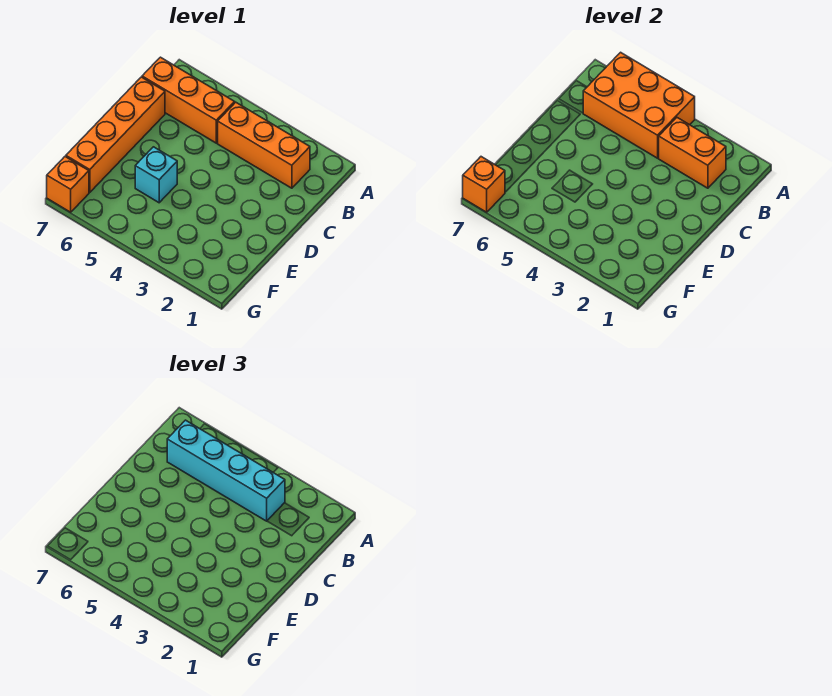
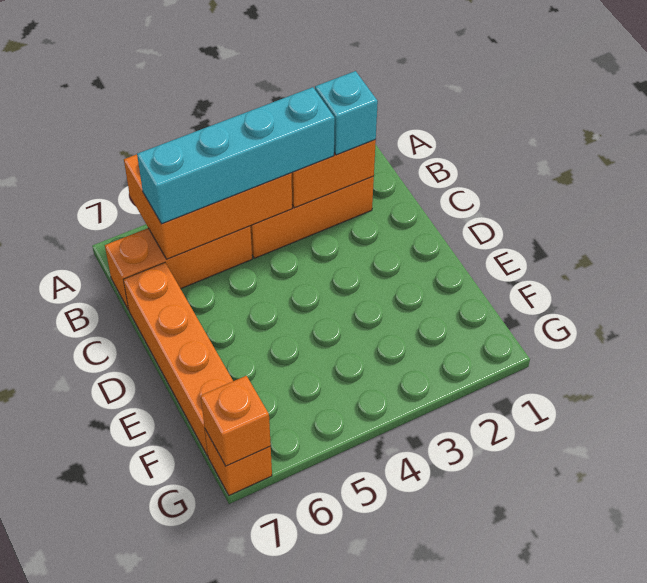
cyan brick E5 level 1 -> cyan brick B2 level 3

